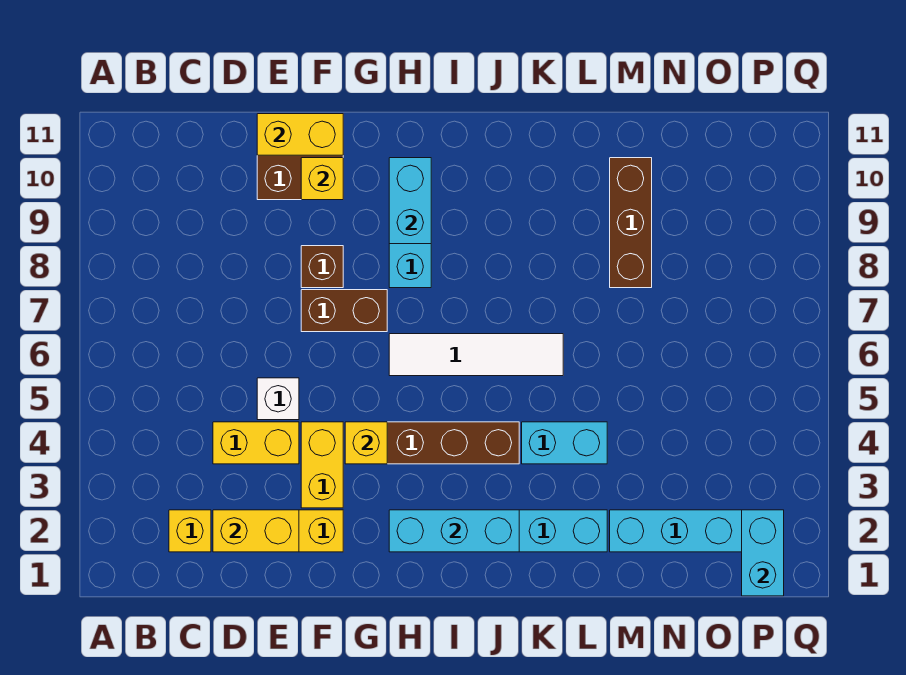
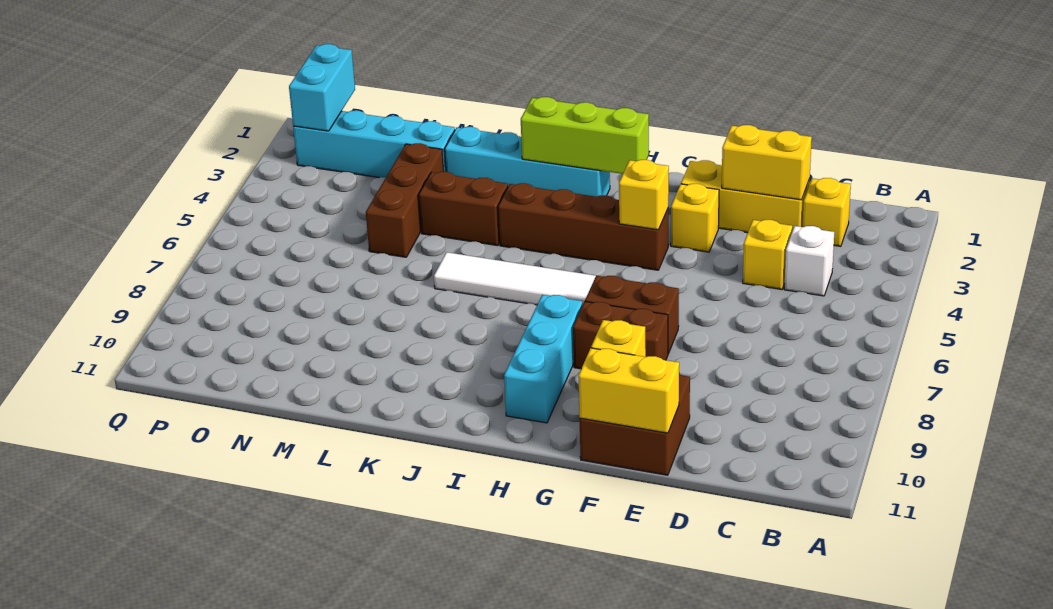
yellow brick D4:E4 level 1 -> yellow brick D4 level 1
white brick E5 level 1 -> white brick C4 level 1
yellow brick F3:F4 level 1 -> yellow brick F3 level 1
brown brick F8 level 1 -> brown brick F8:G8 level 1
cyan brick H2:J2 level 2 -> lime brick H2:J2 level 2
cyan brick H9:H10 level 2 -> none
cyan brick K4:L4 level 1 -> brown brick K4:L4 level 1
brown brick M8:M10 level 1 -> brown brick M3:M5 level 1

